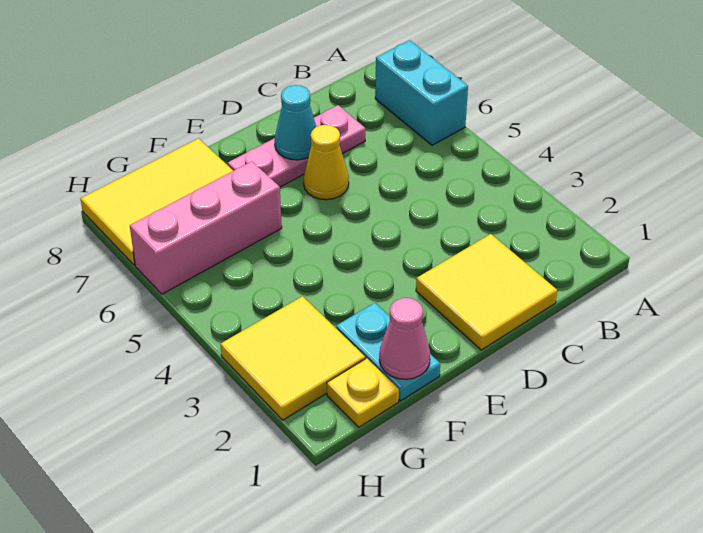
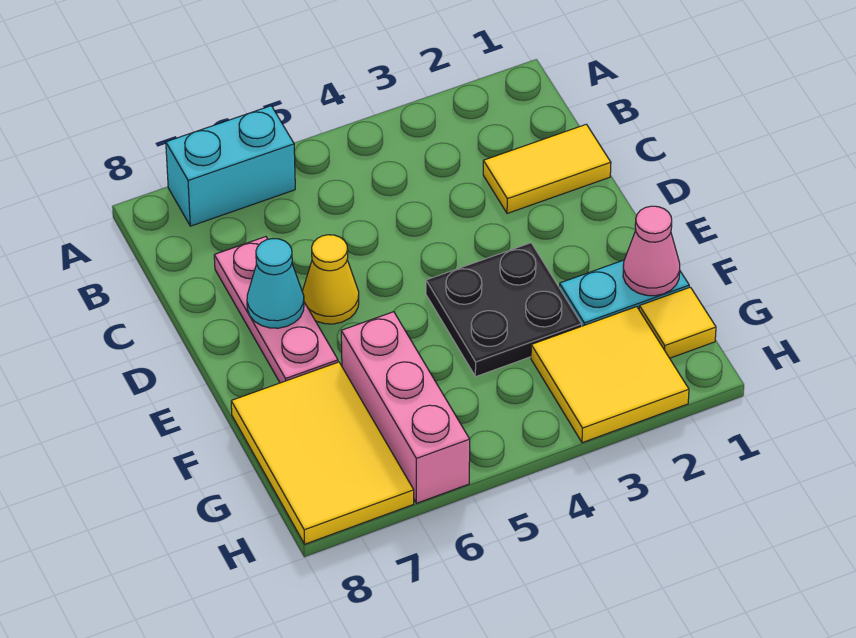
yellow tile C1:D2 level 1 -> yellow tile C1:C2 level 1
none -> black plate E3:F4 level 1
yellow plate G1 level 1 -> yellow tile G1 level 1

